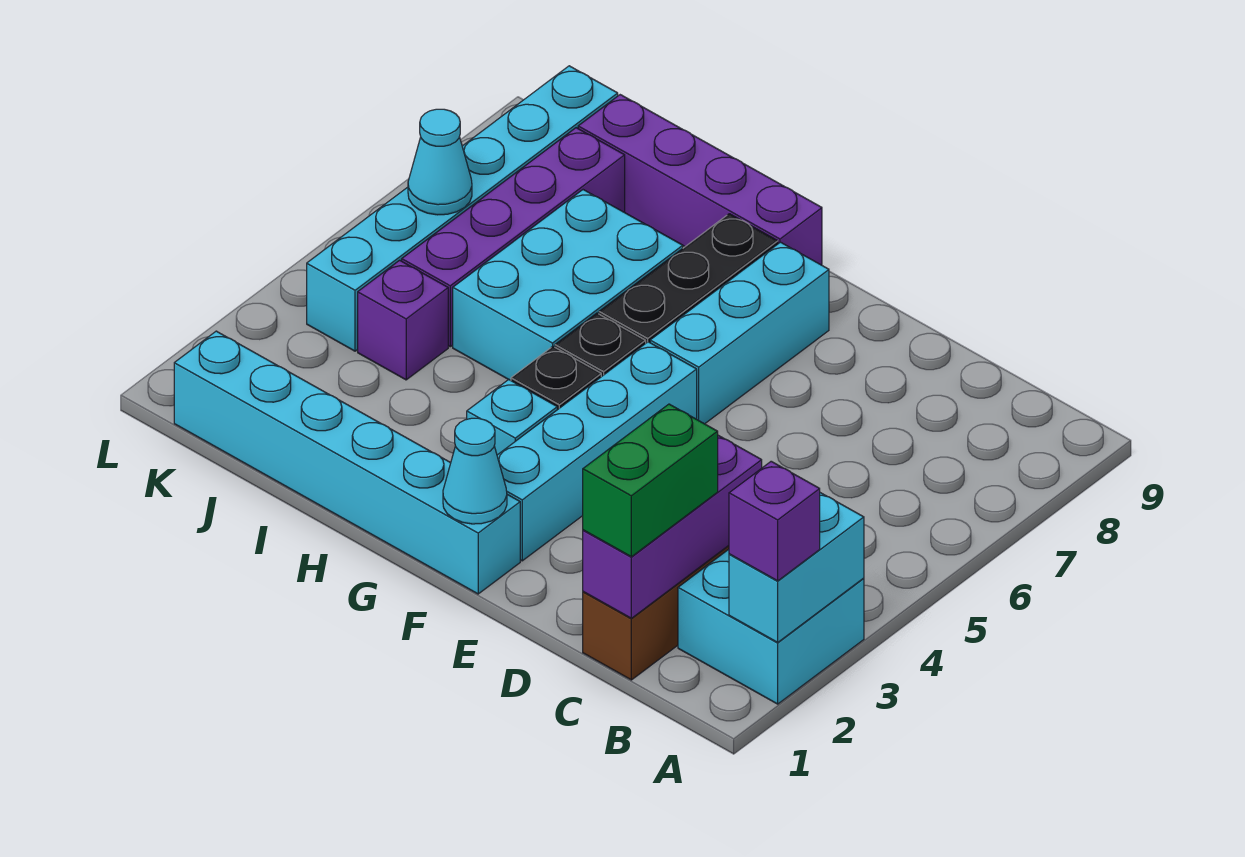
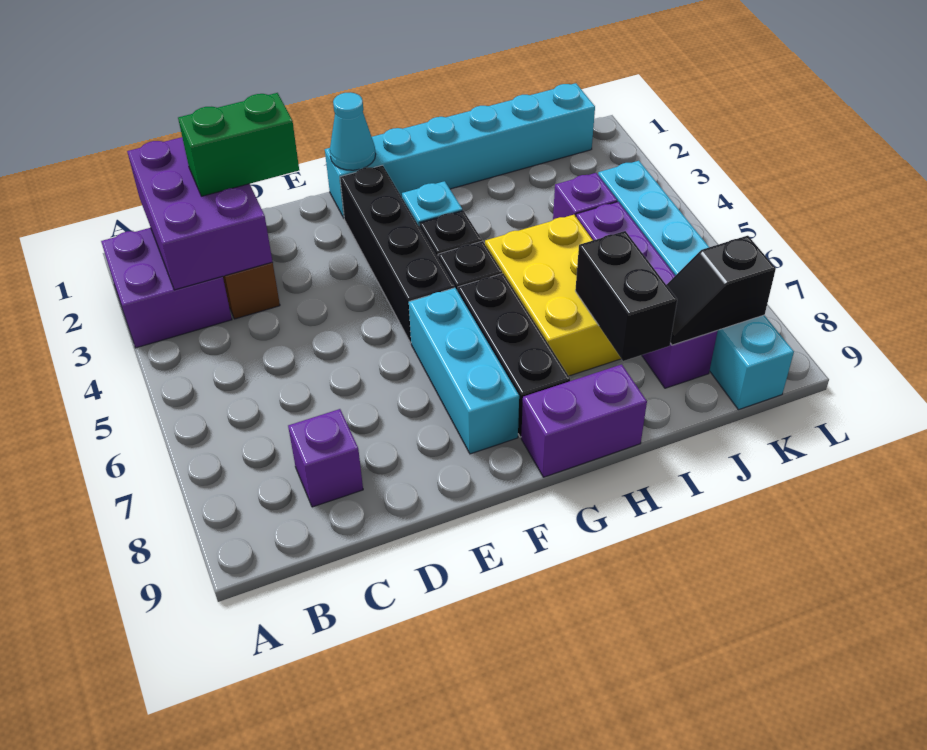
cyan brick A2:B3 level 1 -> purple brick A2:B3 level 1
cyan brick A2:A3 level 2 -> none
purple brick A2 level 3 -> purple brick C8 level 1
purple brick C1:C3 level 2 -> purple brick B1:C3 level 2
green brick C1:C2 level 3 -> green brick C2:D2 level 3
cyan brick F2:F5 level 1 -> black brick F2:F5 level 1
purple brick G9:J9 level 1 -> purple brick G9:H9 level 1
cyan brick H5:I7 level 1 -> yellow brick H5:I7 level 1
none -> black brick I7:I8 level 2
none -> black slope J8:K8 level 2 top K
cyan cone K6 level 2 -> none

